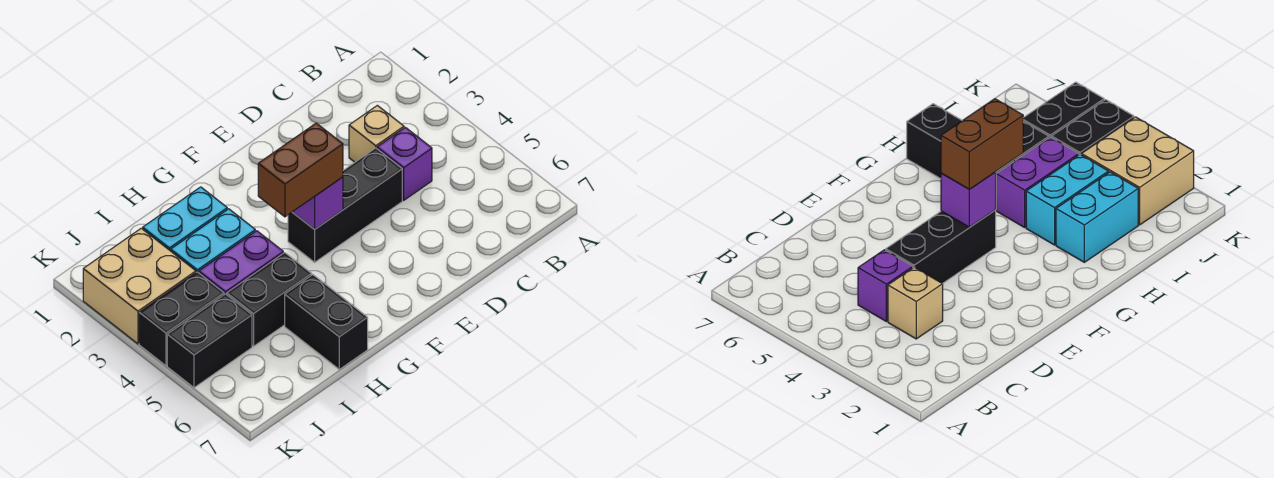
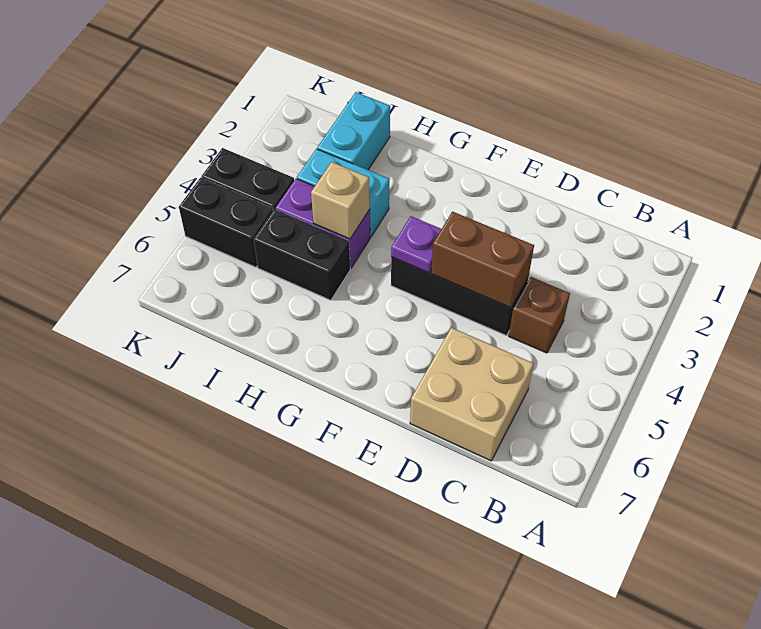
tan brick C3 level 1 -> tan brick H4 level 2
purple brick C4 level 1 -> brown brick C4 level 1
purple brick F4 level 2 -> purple plate F4 level 2
brown brick F4:G4 level 3 -> brown brick D4:E4 level 2
cyan brick H2:I2 level 1 -> cyan brick I1:I2 level 1
black brick H6:H7 level 1 -> none
tan brick J2:K3 level 1 -> tan brick C6:D7 level 1

